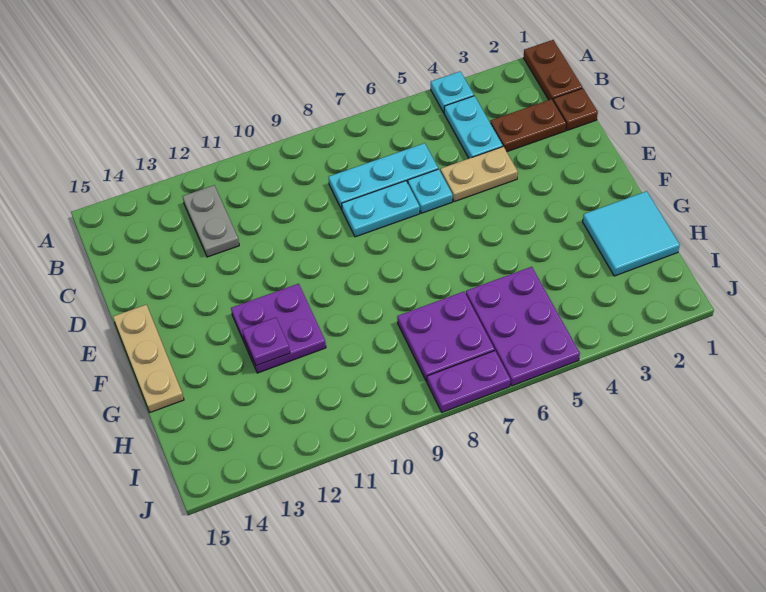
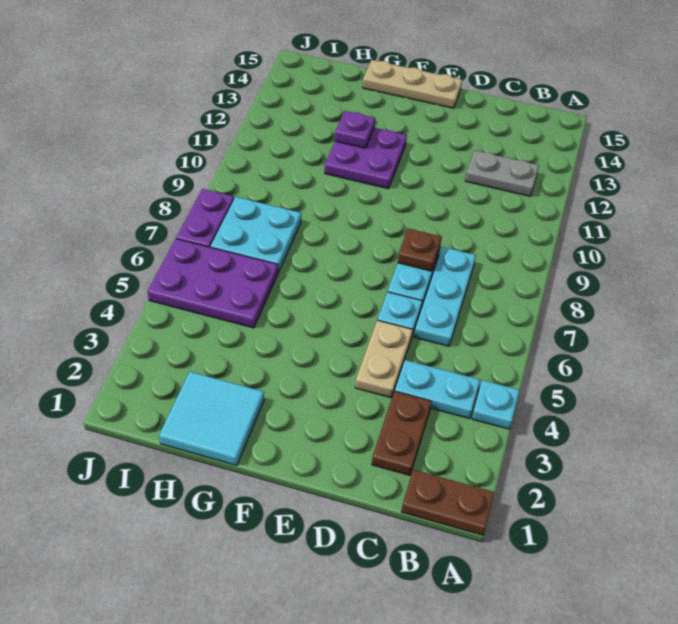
brown plate C1 level 1 -> brown plate D8 level 2
purple plate H7:I8 level 1 -> cyan plate H7:I8 level 1

